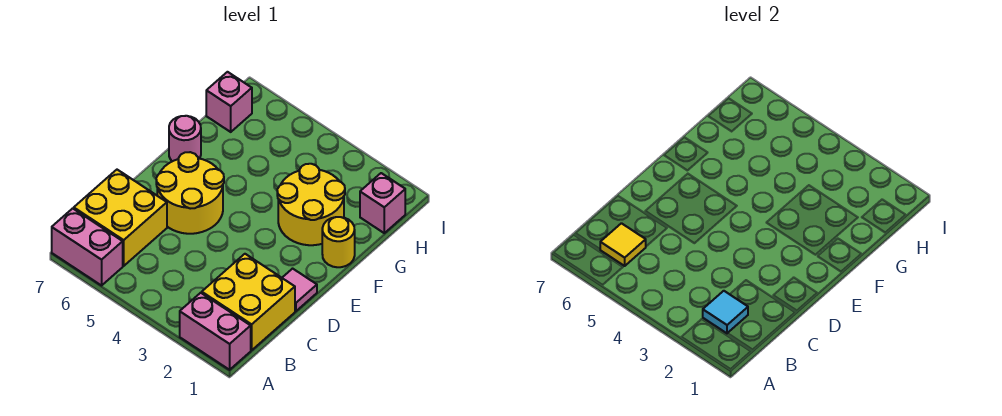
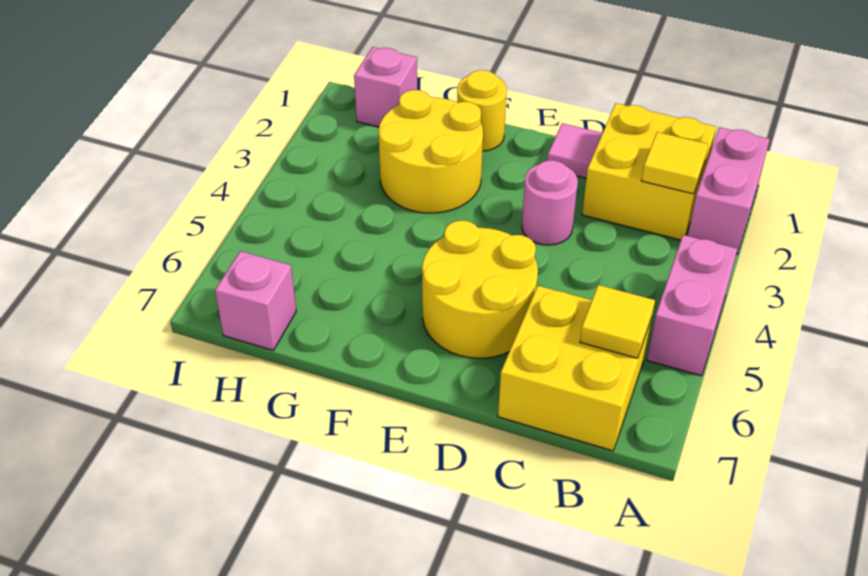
pink brick A6:A7 level 1 -> pink brick A4:A5 level 1
cyan tile B2 level 2 -> yellow tile B2 level 2
pink round brick F7 level 1 -> pink round brick D3 level 1

